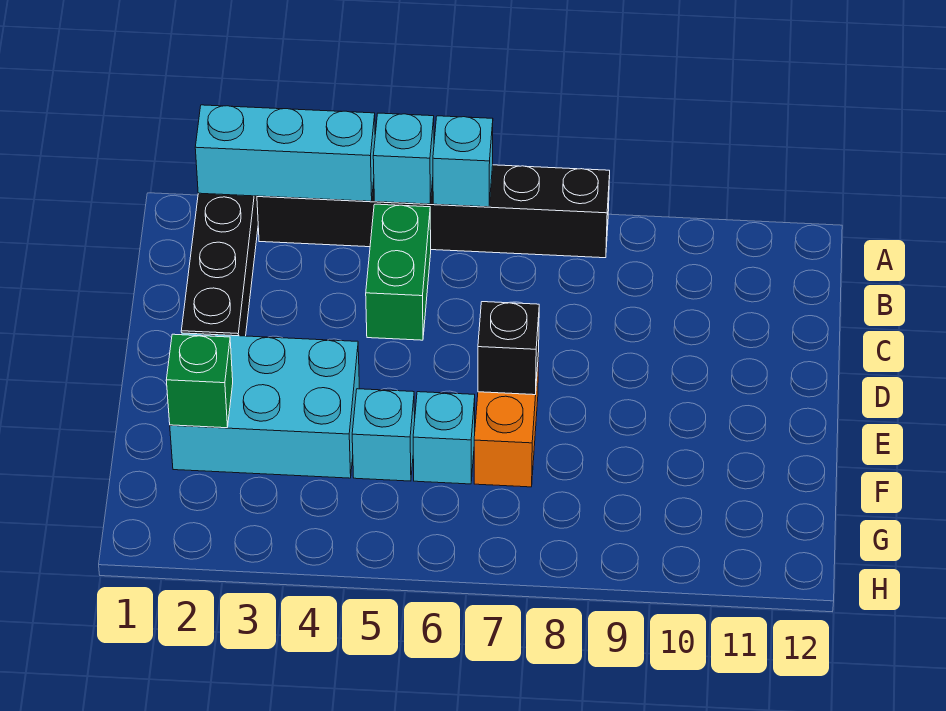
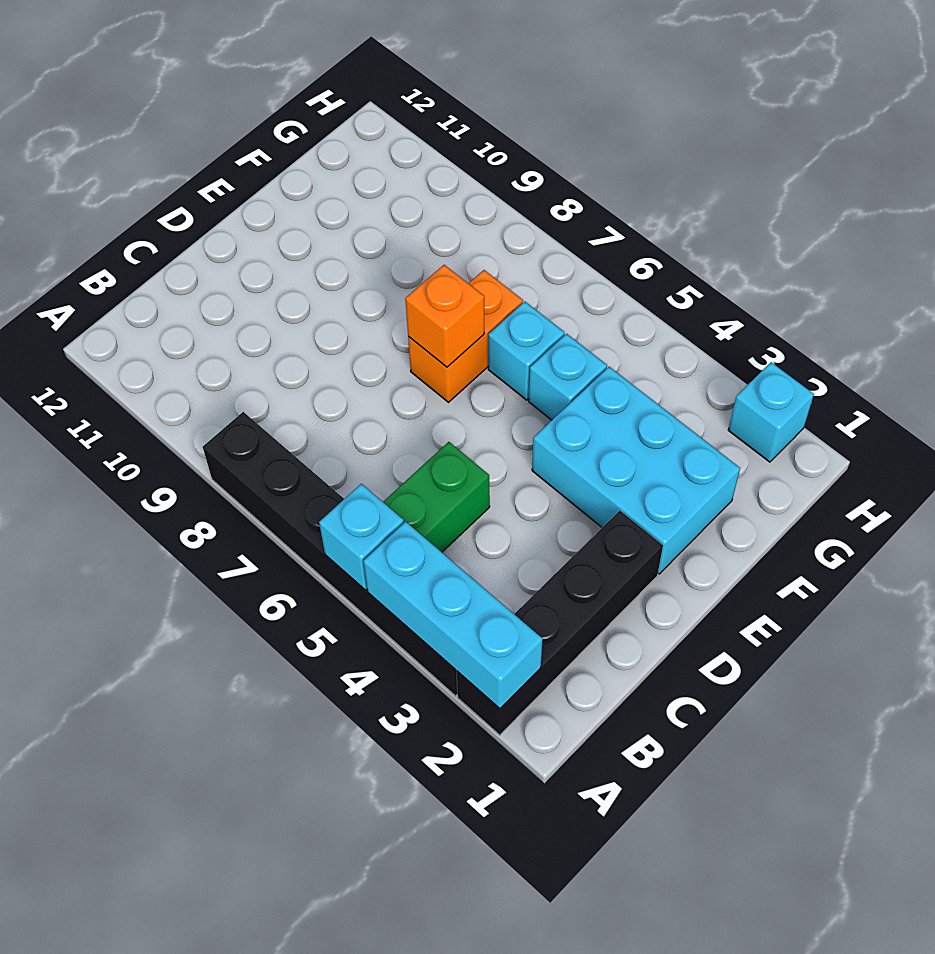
cyan brick A6 level 2 -> cyan brick H2 level 1
black brick E7 level 2 -> orange brick E7 level 2
green brick F2 level 2 -> none

